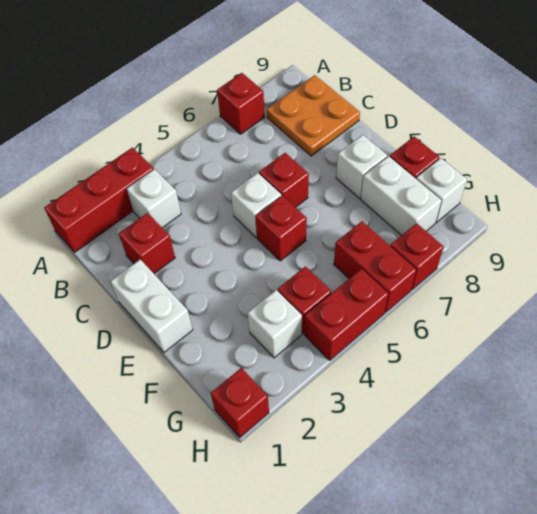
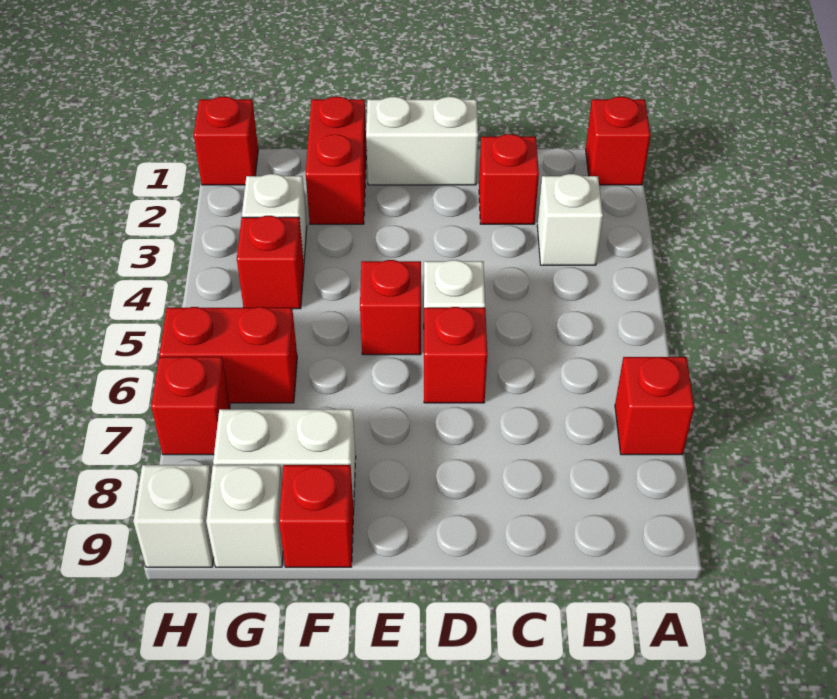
red brick A1:A3 level 1 -> red brick A1 level 1
orange plate B8:C9 level 1 -> none
white brick E8 level 1 -> white brick H9 level 1
red brick H4:H5 level 1 -> red brick F1:F2 level 1

